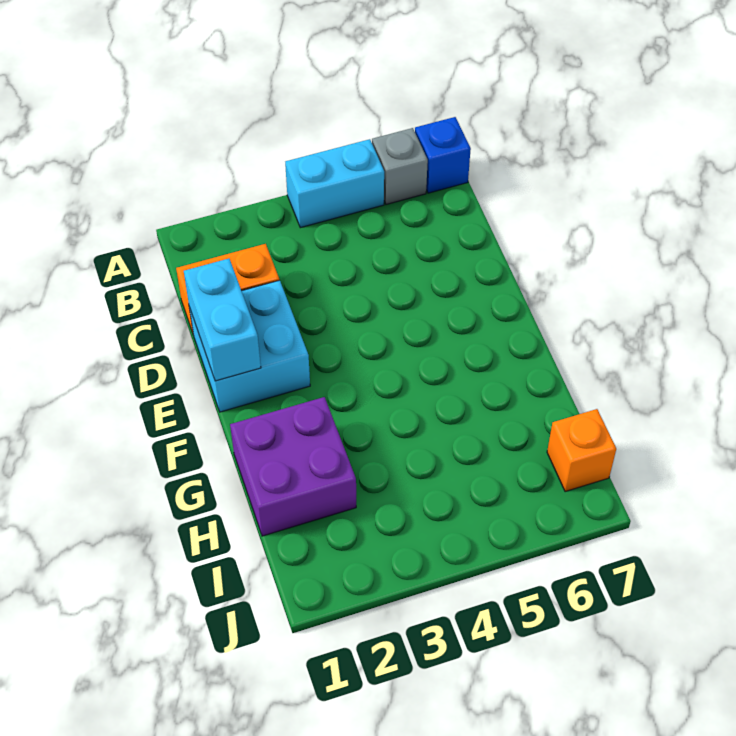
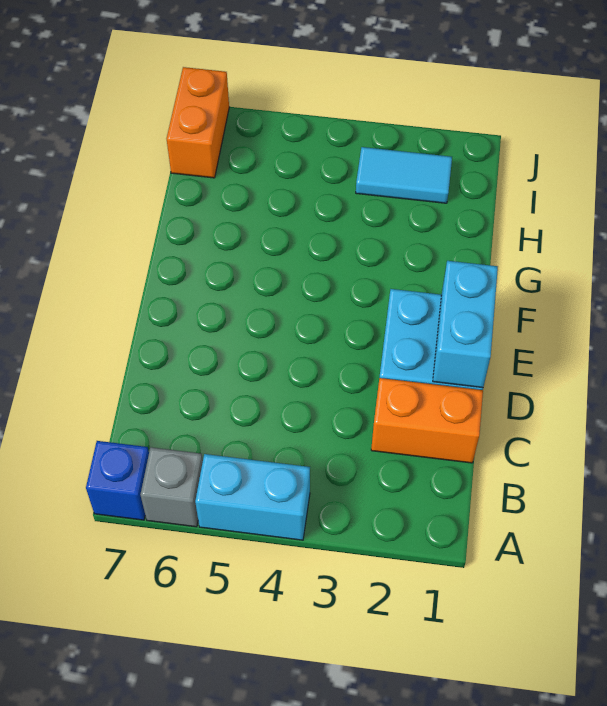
purple brick G1:H2 level 1 -> none
none -> cyan tile I2:I3 level 1
orange brick I7 level 1 -> orange brick I7:J7 level 1

